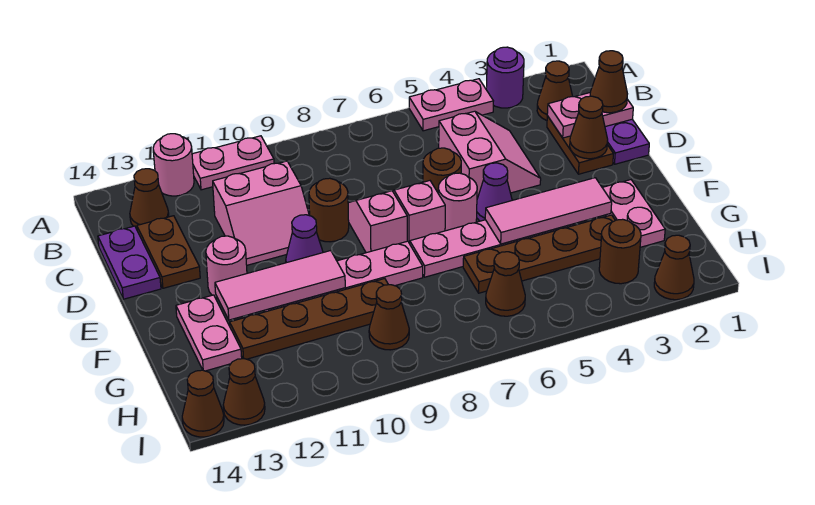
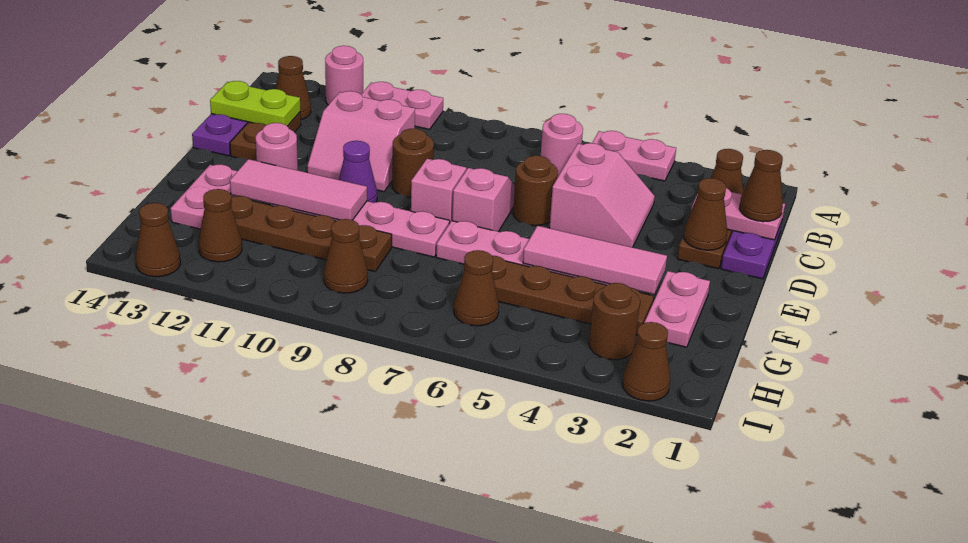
purple round brick A3 level 1 -> none
none -> lime plate C13:C14 level 2
purple cone E5 level 1 -> none
pink round brick E6 level 1 -> pink round brick B6 level 1
brown cone I14 level 1 -> brown cone H12 level 1

